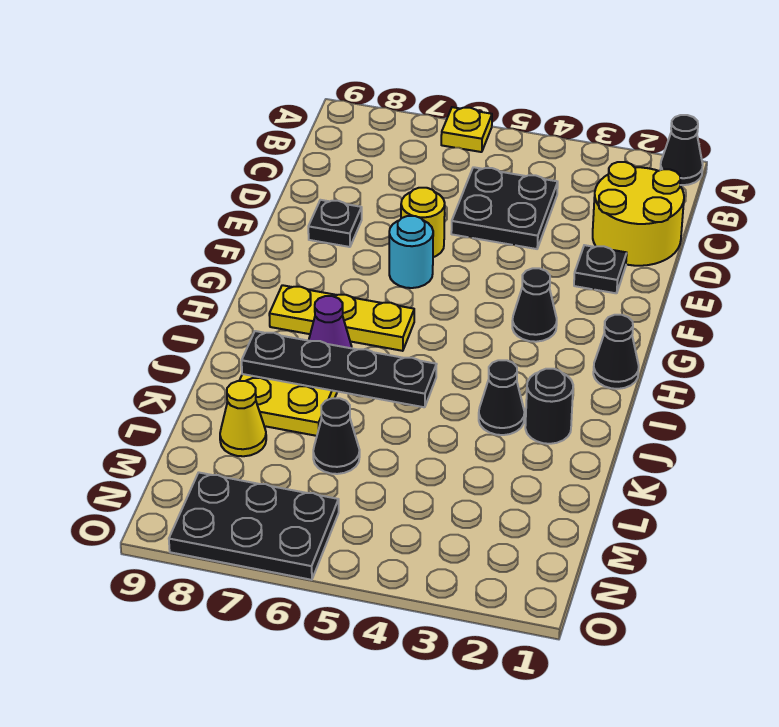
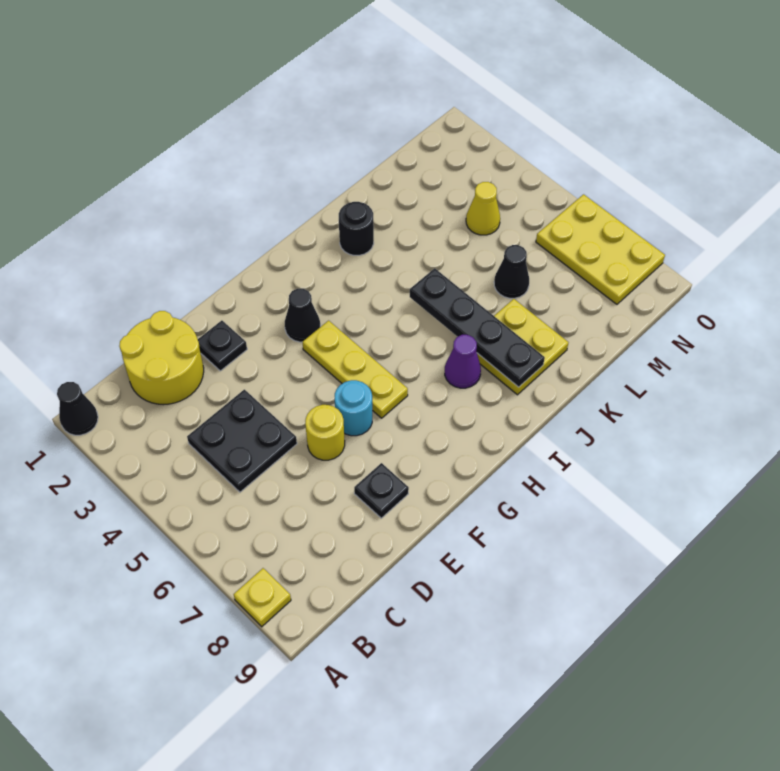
yellow plate A6 level 1 -> yellow plate A8 level 1
black cone H1 level 1 -> none
yellow plate H6:H8 level 1 -> yellow plate G4:G6 level 1
black cone J3 level 1 -> none
yellow cone L8 level 1 -> yellow cone M4 level 1
black plate N6:O8 level 1 -> yellow plate N6:O8 level 1

